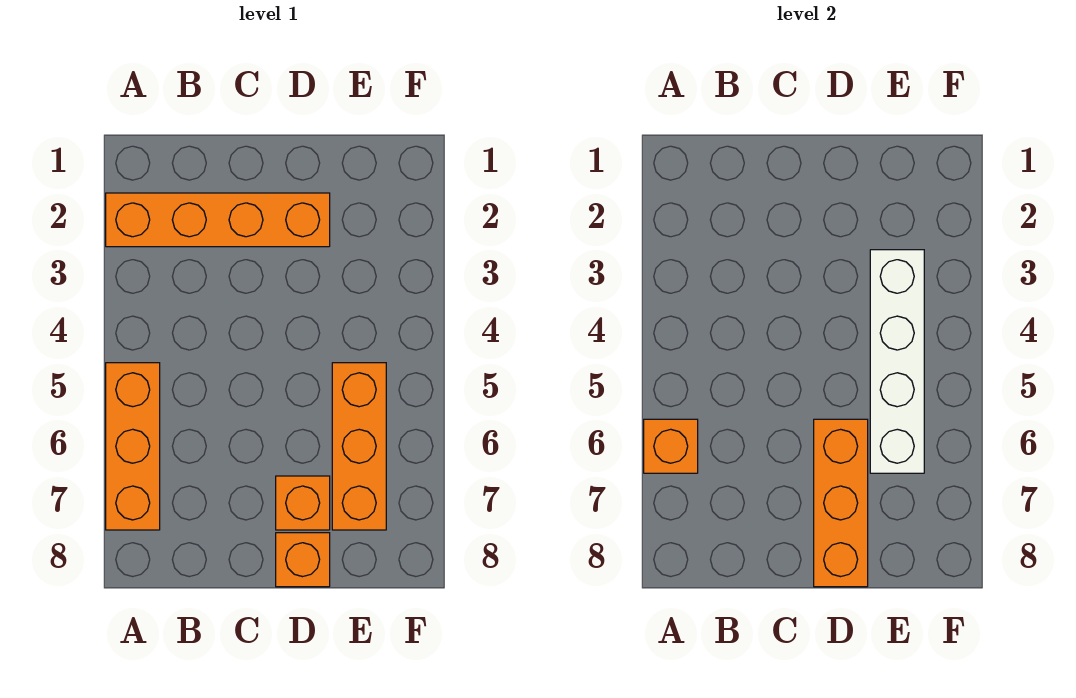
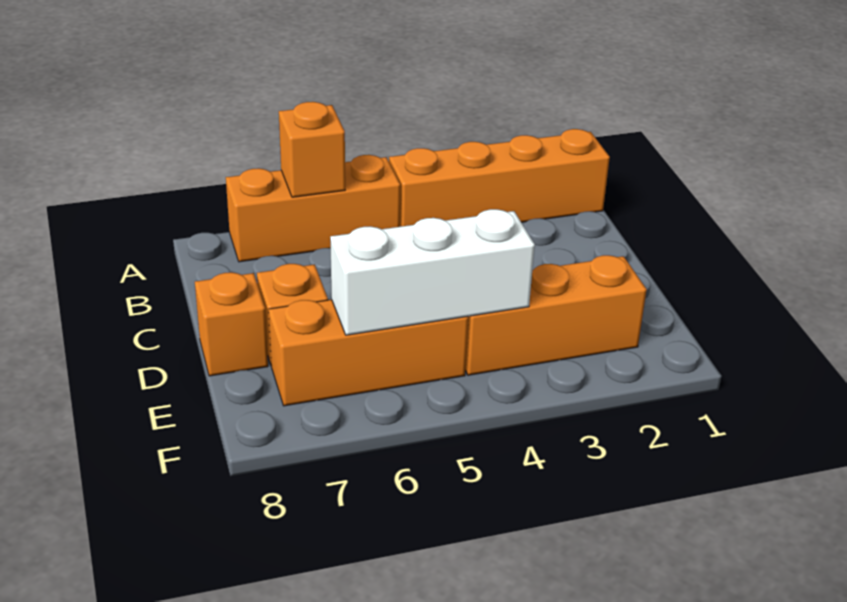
orange brick A2:D2 level 1 -> orange brick A1:A4 level 1
orange brick D6:D8 level 2 -> orange brick E2:E4 level 1
white brick E3:E6 level 2 -> white brick E4:E6 level 2

